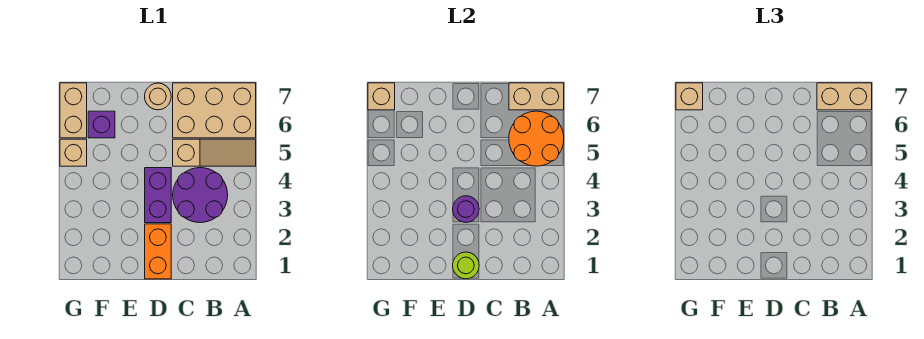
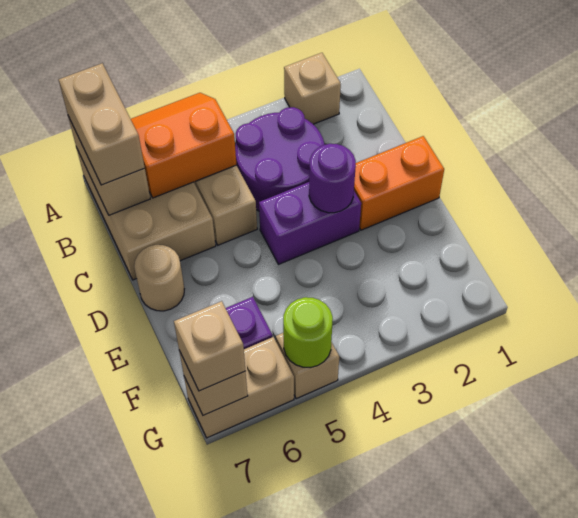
none -> tan brick A2 level 1
orange round brick A5:B6 level 2 -> orange slope A5:B6 level 2 top B
lime round brick D1 level 2 -> lime round brick G5 level 2

